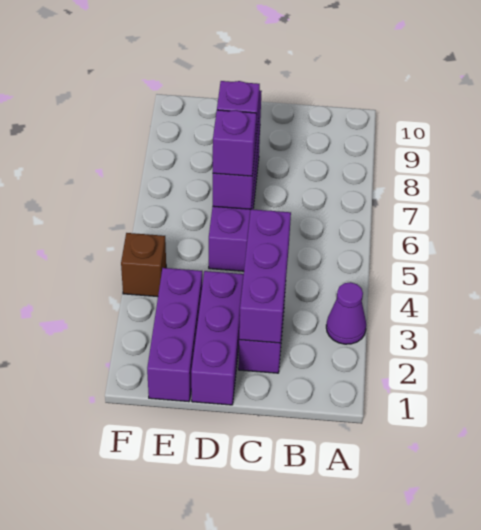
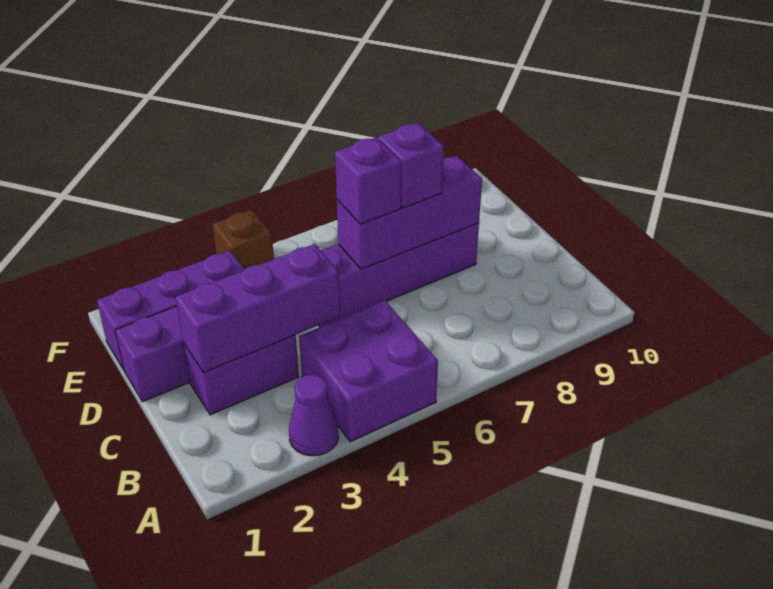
none -> purple brick A4:B5 level 1

